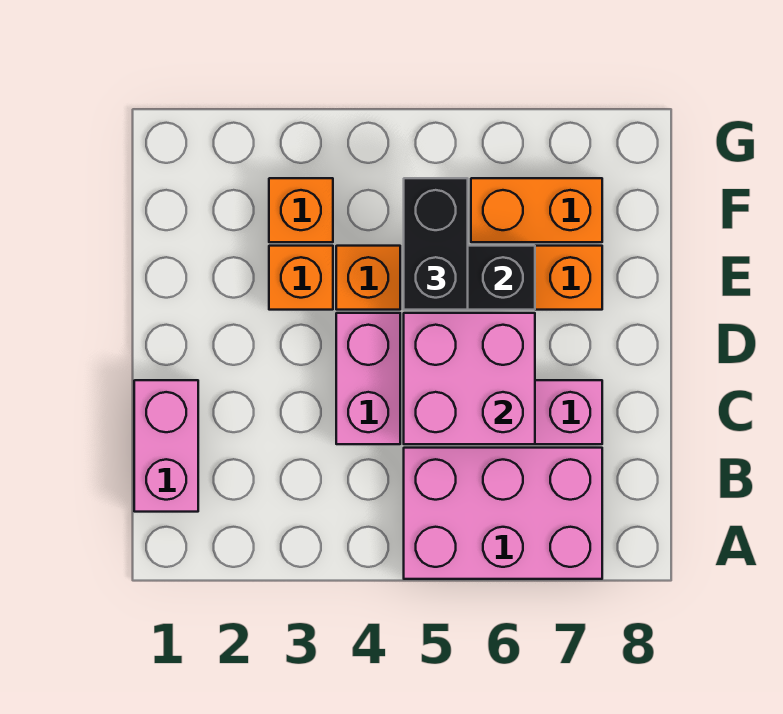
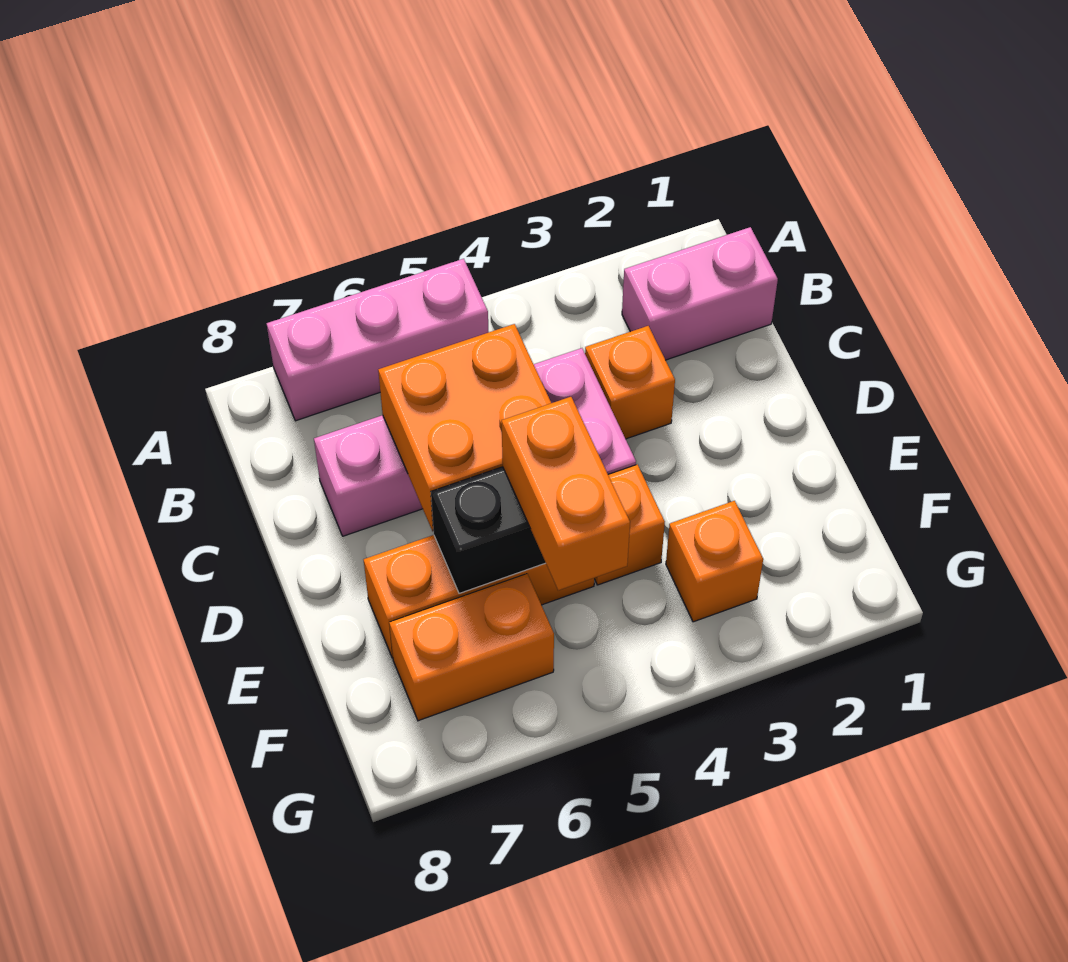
pink brick A5:B7 level 1 -> pink brick A5:A7 level 1
pink brick B1:C1 level 1 -> pink brick B1:B2 level 1
pink brick C5:D6 level 2 -> orange brick C5:D6 level 2
orange brick E3 level 1 -> orange brick C3 level 1
black brick E5:F5 level 3 -> orange brick E5:F5 level 3

